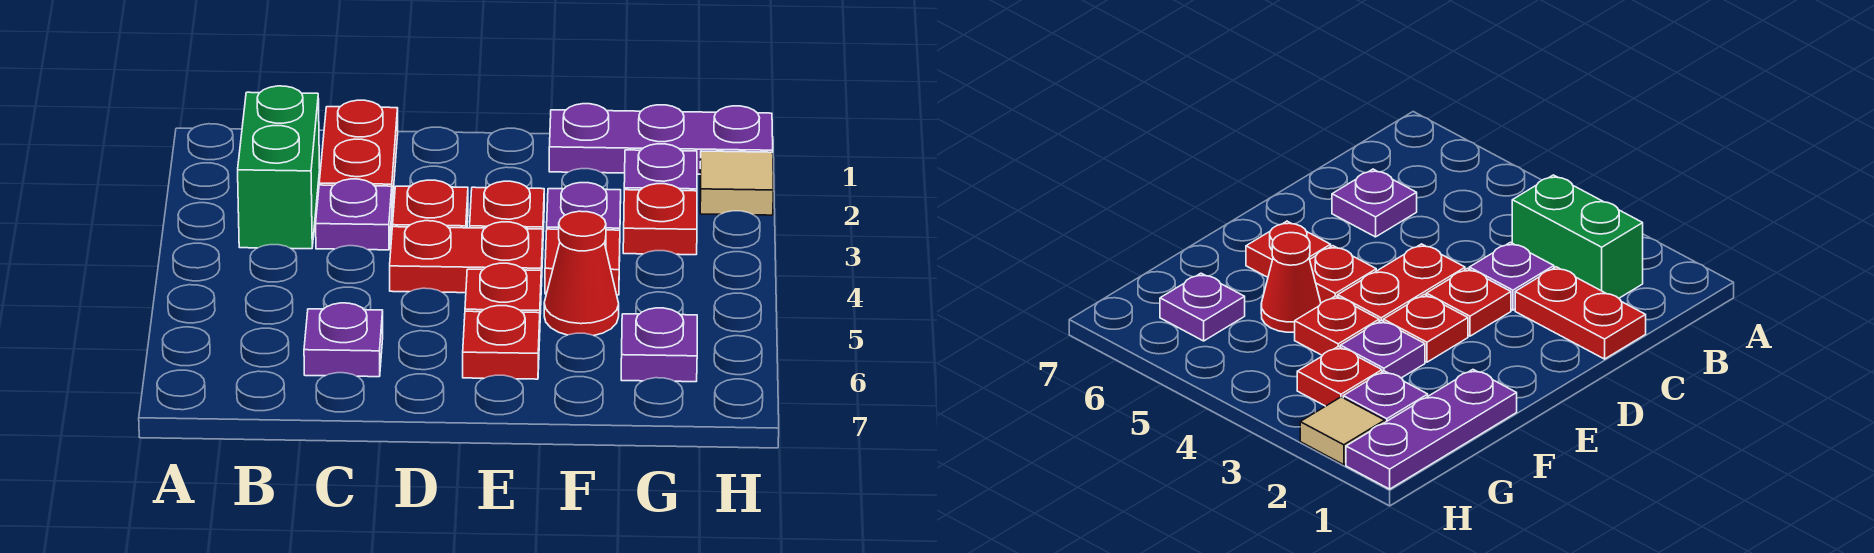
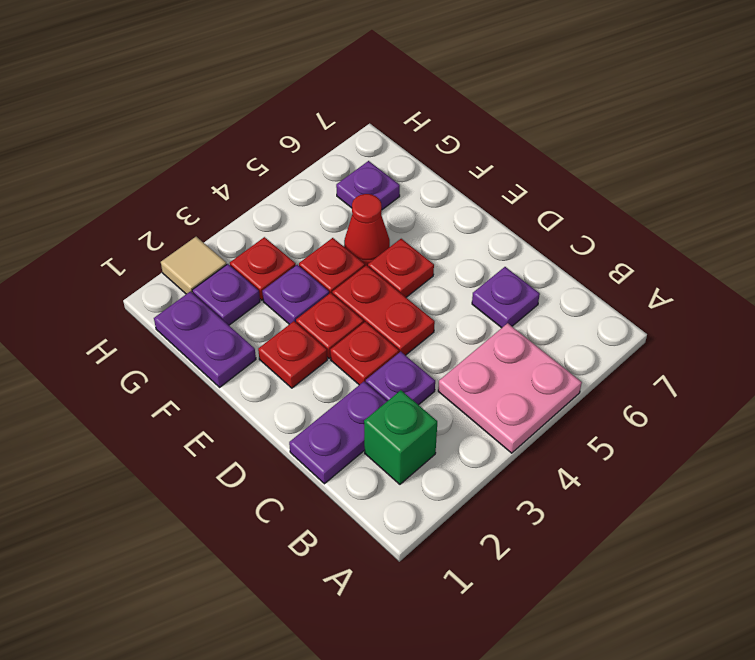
none -> pink plate A4:B5 level 1
green brick B2:B3 level 1 -> green brick B2 level 1
red plate C1:C2 level 1 -> purple plate C1:C2 level 1
red plate E6 level 1 -> red plate E2 level 1
purple plate F1:H1 level 1 -> purple plate F1:G1 level 1

